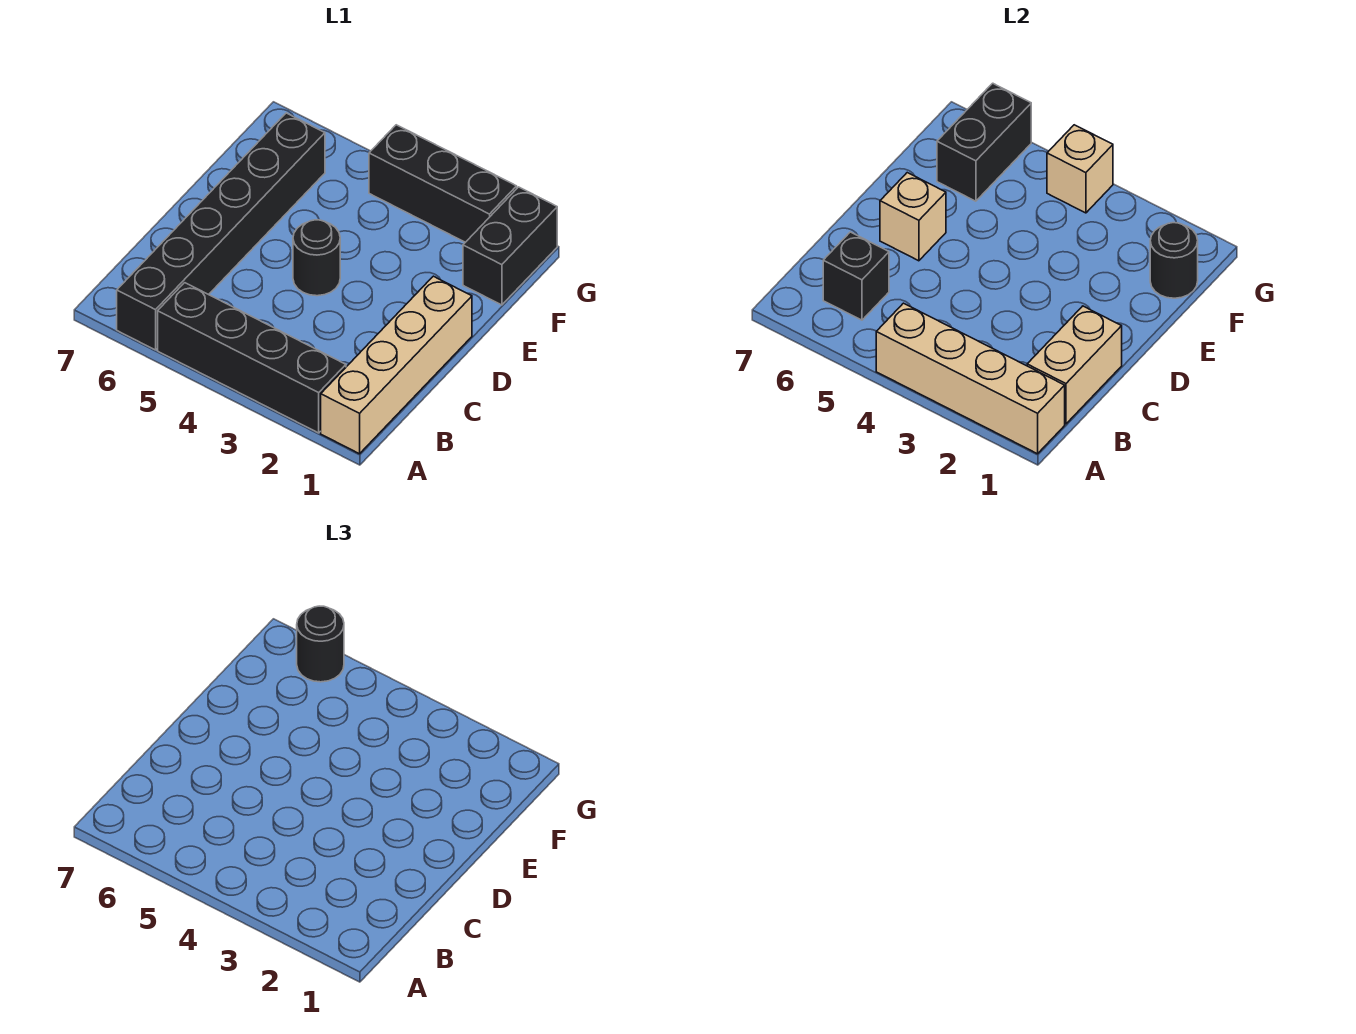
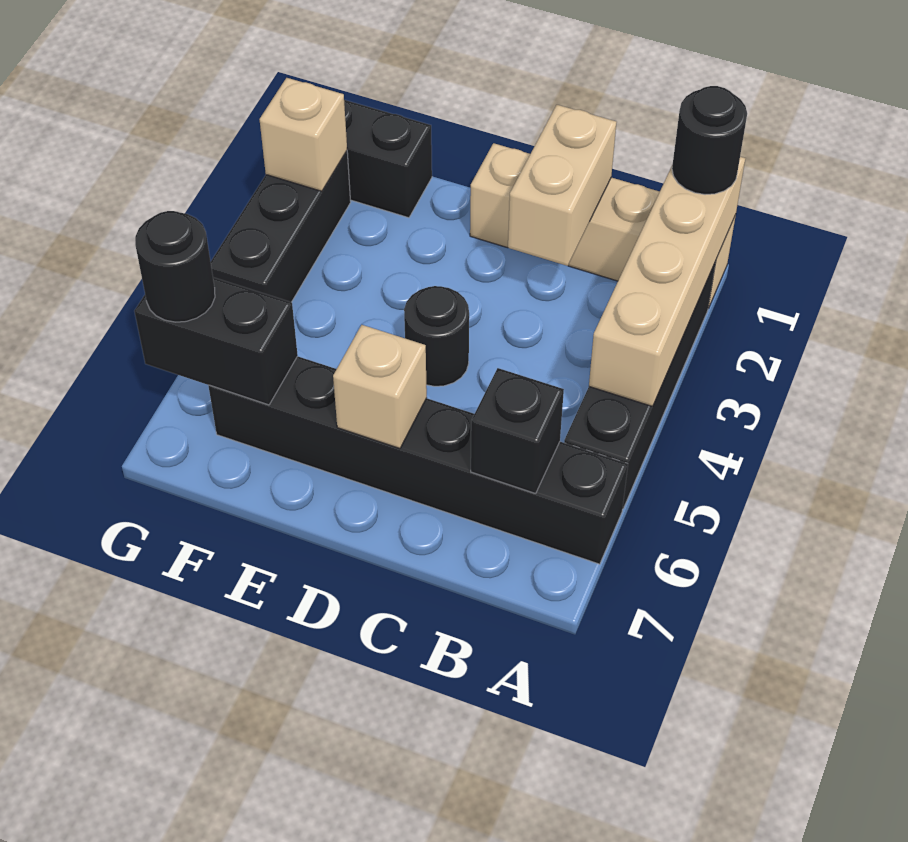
tan brick B1:C1 level 2 -> tan brick C1:C2 level 2
black round brick F1 level 2 -> black round brick A1 level 3
tan brick G4 level 2 -> tan brick G2 level 2

